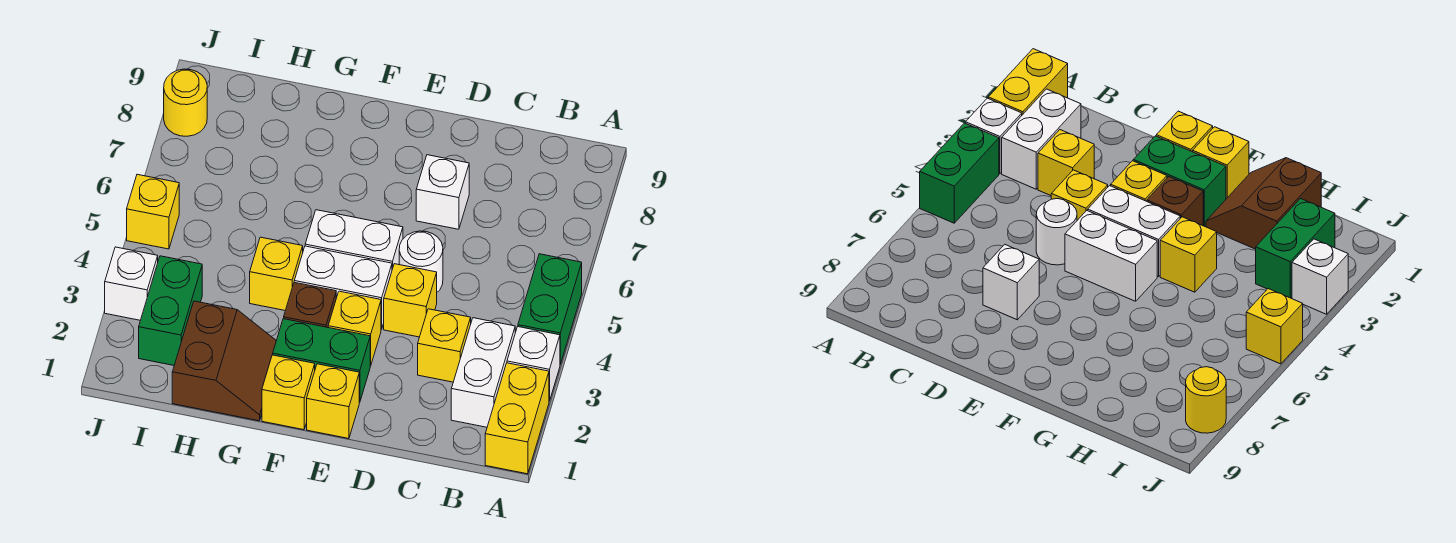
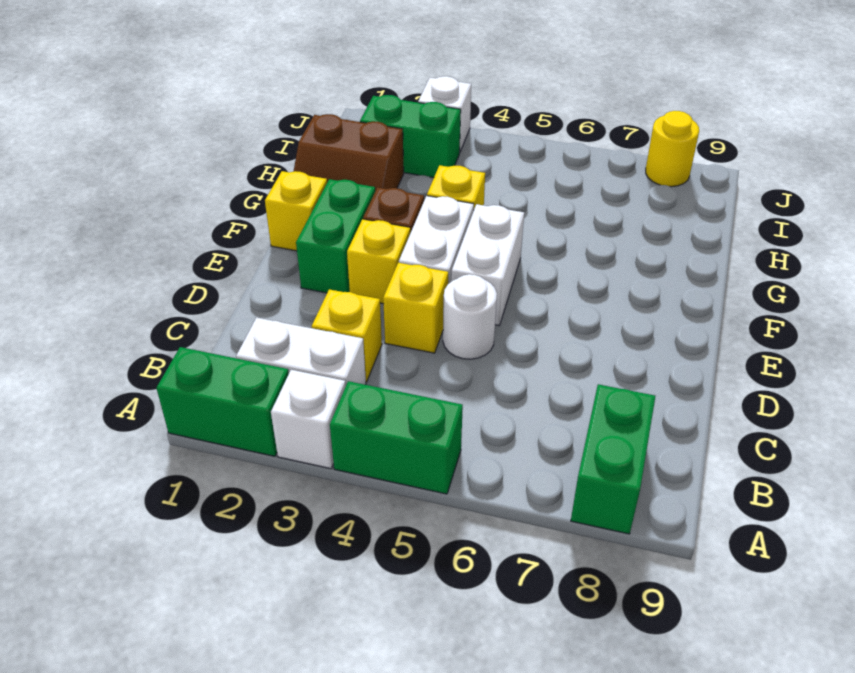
yellow brick A1:A2 level 1 -> green brick A1:A2 level 1
none -> green brick A8:B8 level 1
white brick D7 level 1 -> none
yellow brick E1 level 1 -> none
yellow brick J5 level 1 -> none

